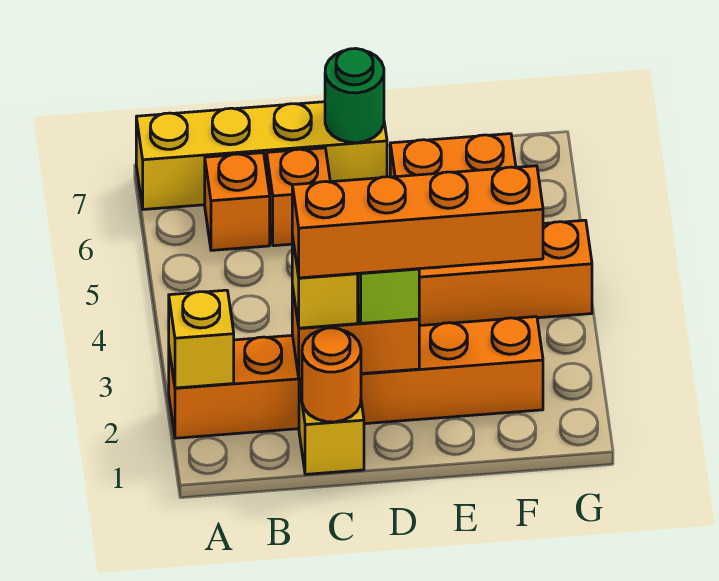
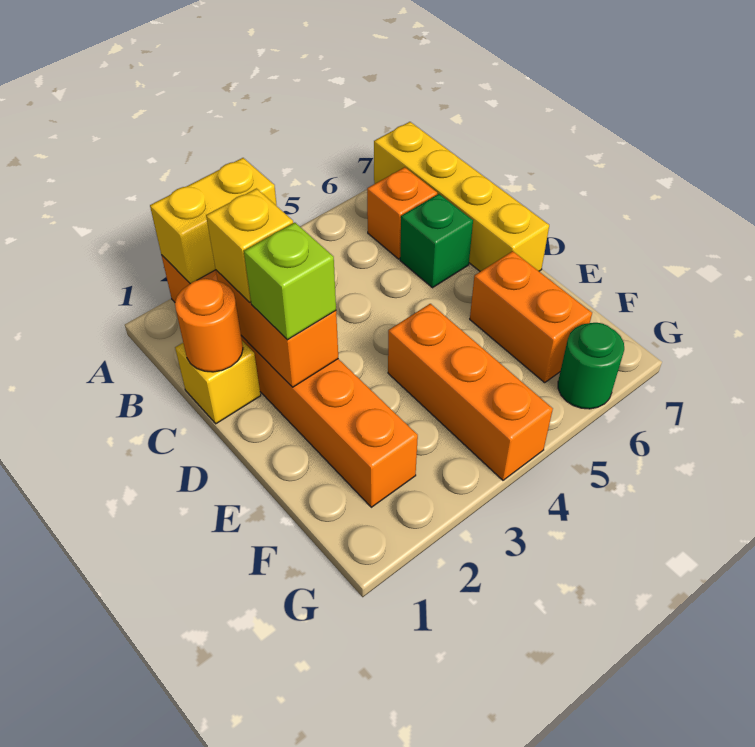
yellow brick A2 level 2 -> yellow brick A2:A3 level 2
orange brick C2:F2 level 4 -> none
orange brick C6 level 1 -> green brick C6 level 1
green round brick D7 level 2 -> green round brick G6 level 1

